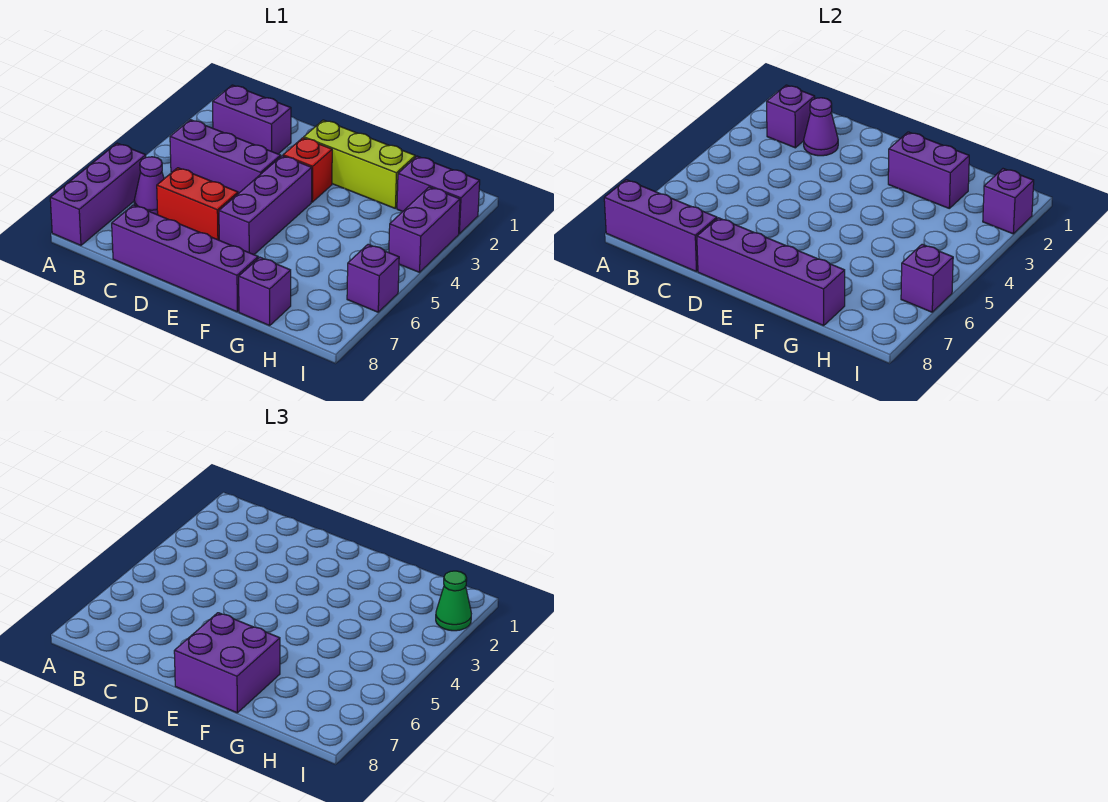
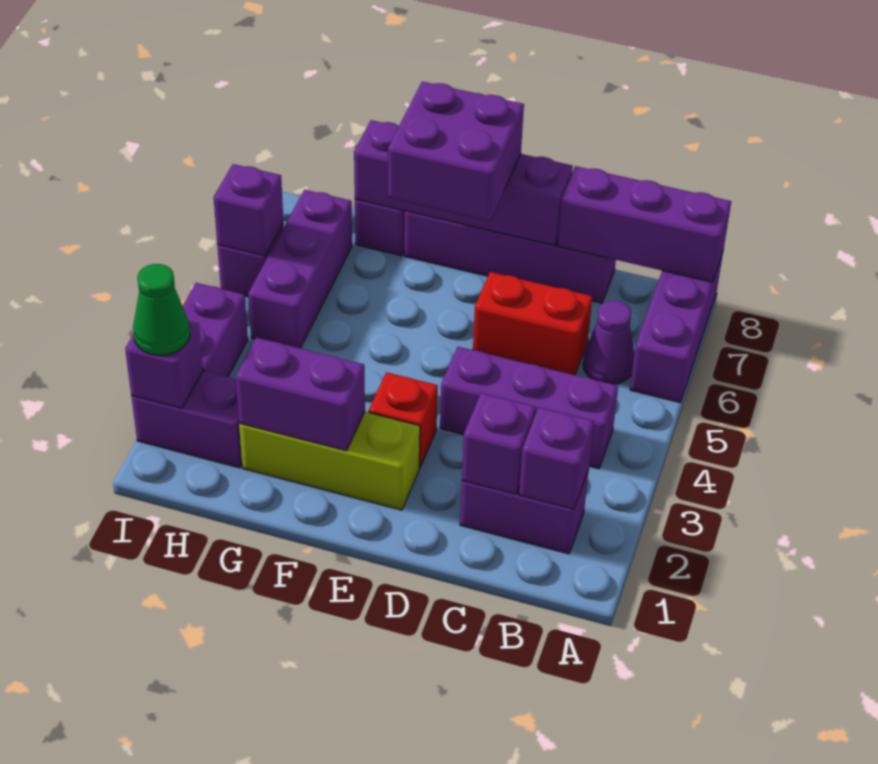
purple cone C2 level 2 -> purple brick C2 level 2
purple brick E4:E6 level 1 -> purple brick H5:H7 level 1

